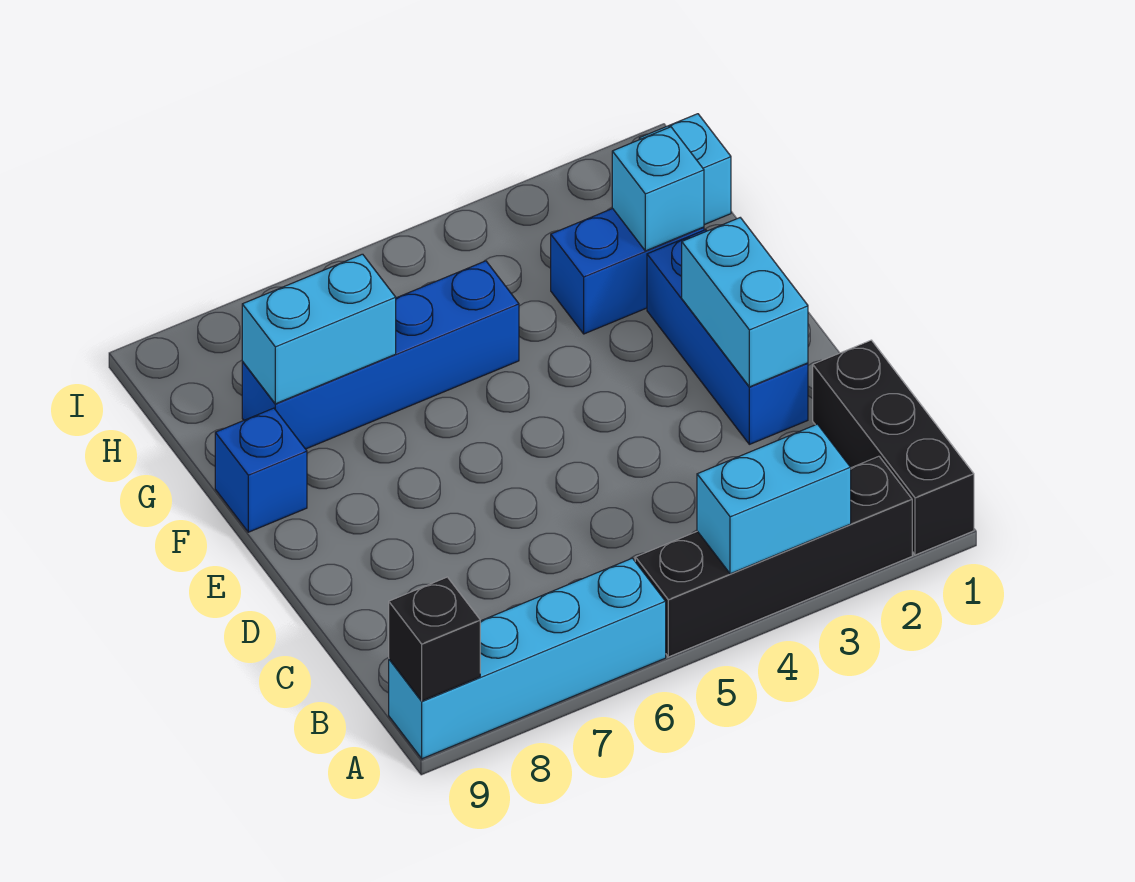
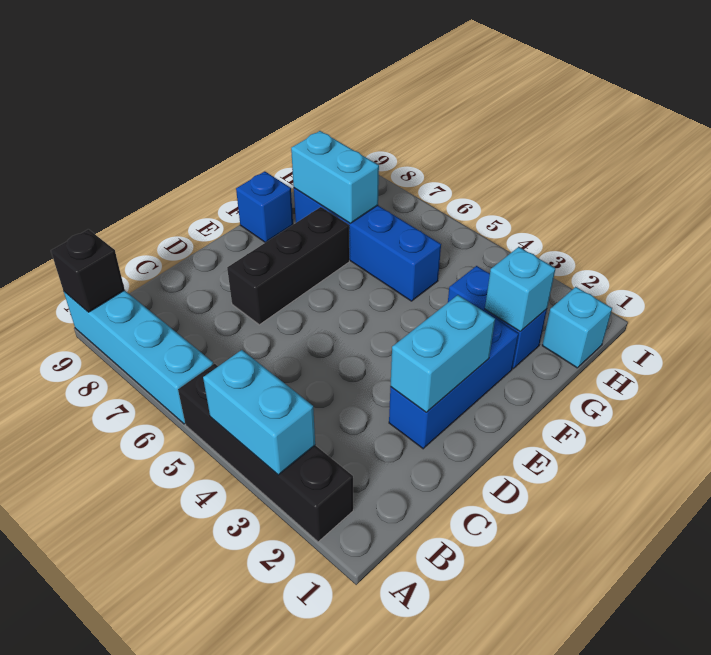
black brick A1:C1 level 1 -> black brick D7:F7 level 1

